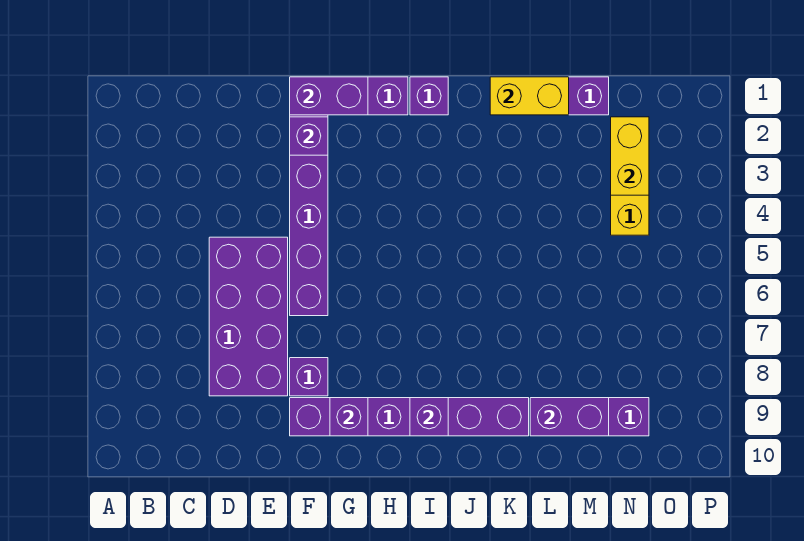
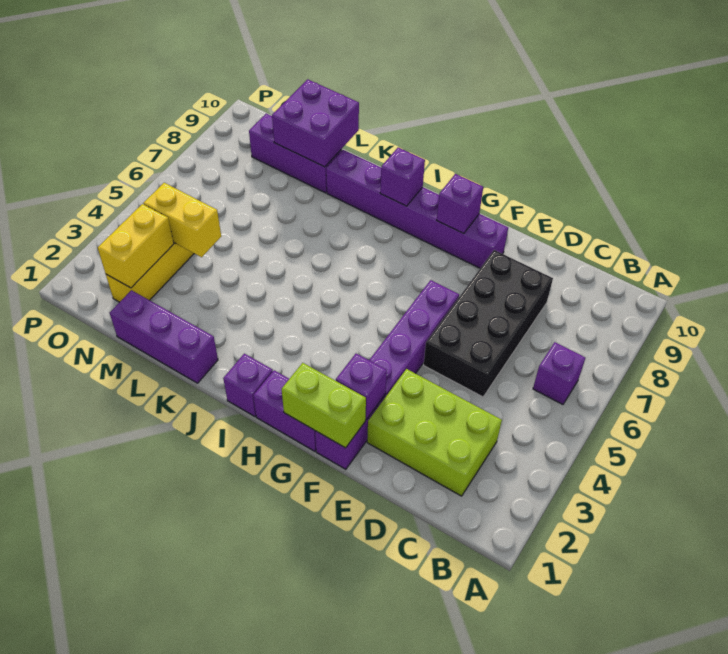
none -> lime brick C2:E3 level 1
purple brick D5:E8 level 1 -> black brick D5:E8 level 1
purple brick F1:G1 level 2 -> lime brick F1:G1 level 2
purple brick F8 level 1 -> purple brick B6 level 1
yellow brick K1:L1 level 2 -> yellow brick M4:N4 level 2
purple brick L9:M9 level 2 -> purple brick L9:M10 level 2

